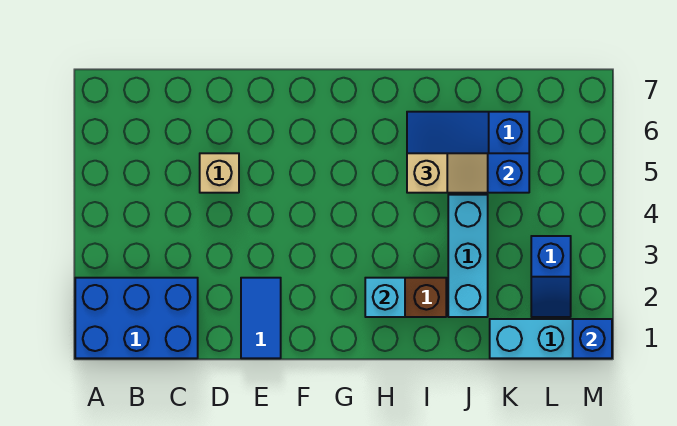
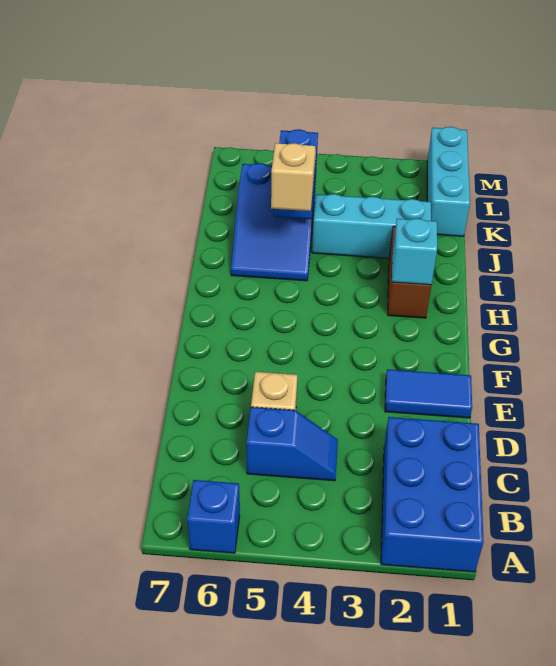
blue slope L2:L3 level 1 top 3 -> blue slope C4:C5 level 1 top 5
blue brick M1 level 2 -> blue brick A6 level 1

